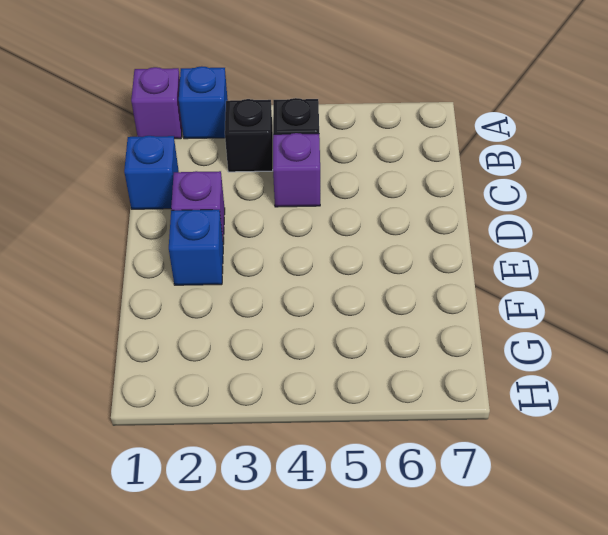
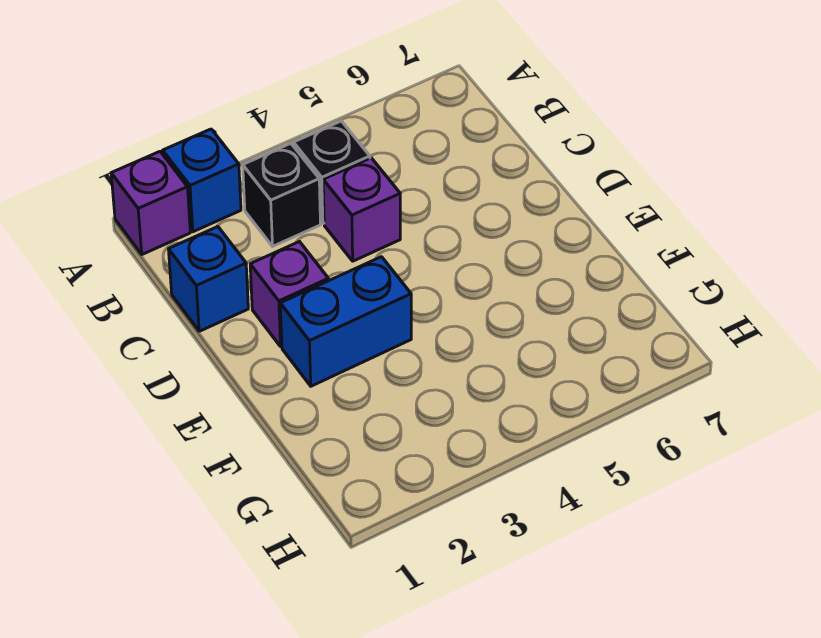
blue brick E2 level 1 -> blue brick E2:E3 level 1

